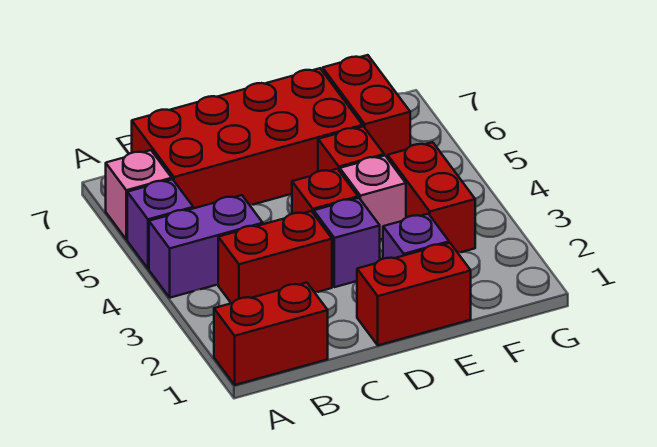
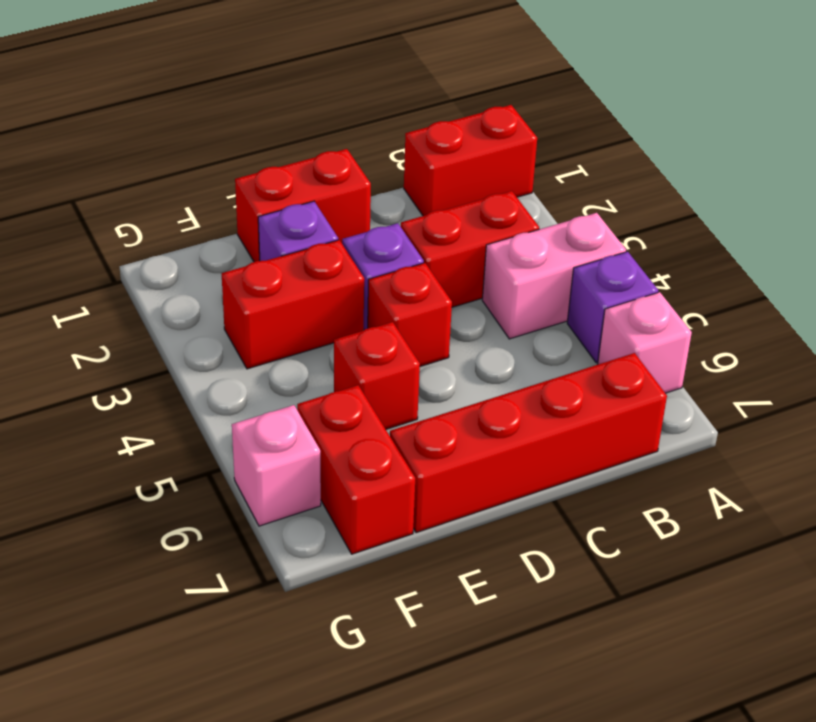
purple brick A4:B4 level 1 -> pink brick A4:B4 level 1
red brick B6:E7 level 1 -> red brick B7:E7 level 1
pink brick E4 level 1 -> pink brick G6 level 1
red brick F3:F4 level 1 -> red brick E3:F3 level 1

